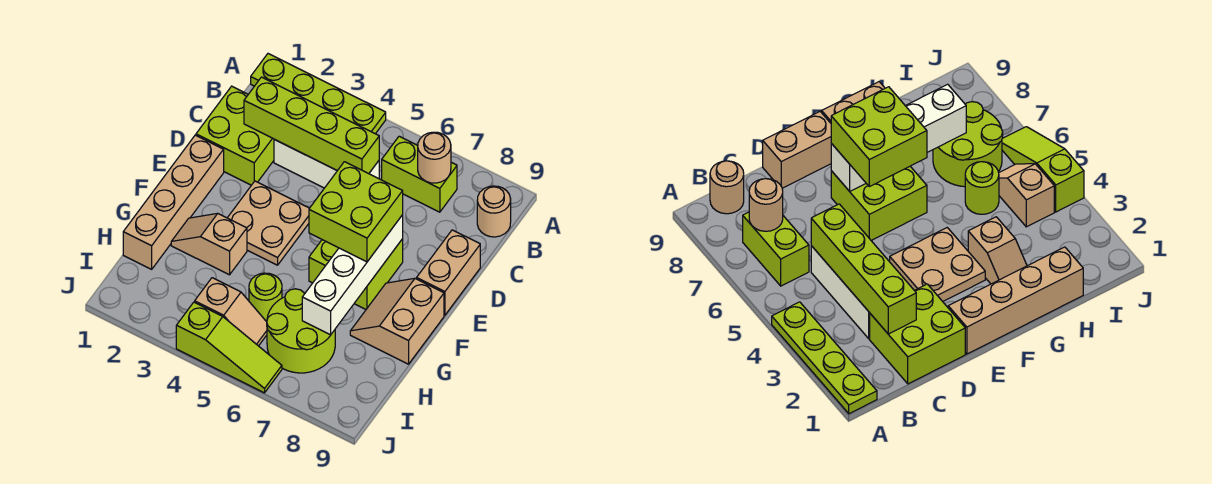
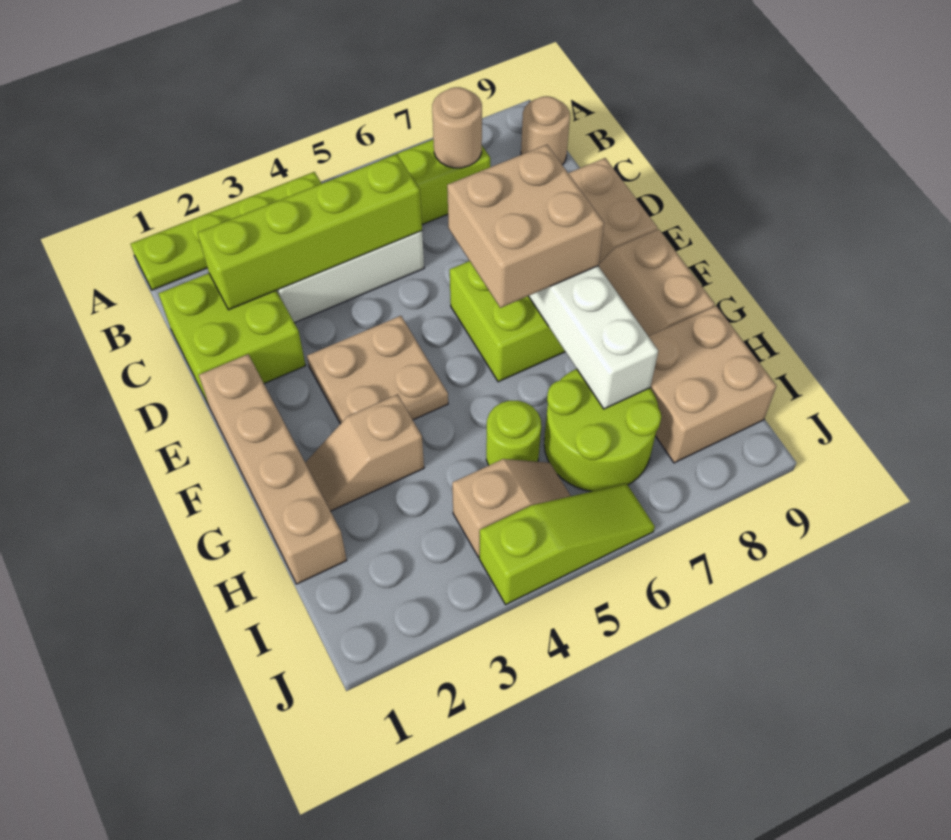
lime brick E6:F7 level 3 -> tan brick E6:F7 level 3
none -> tan brick H8:I9 level 1

